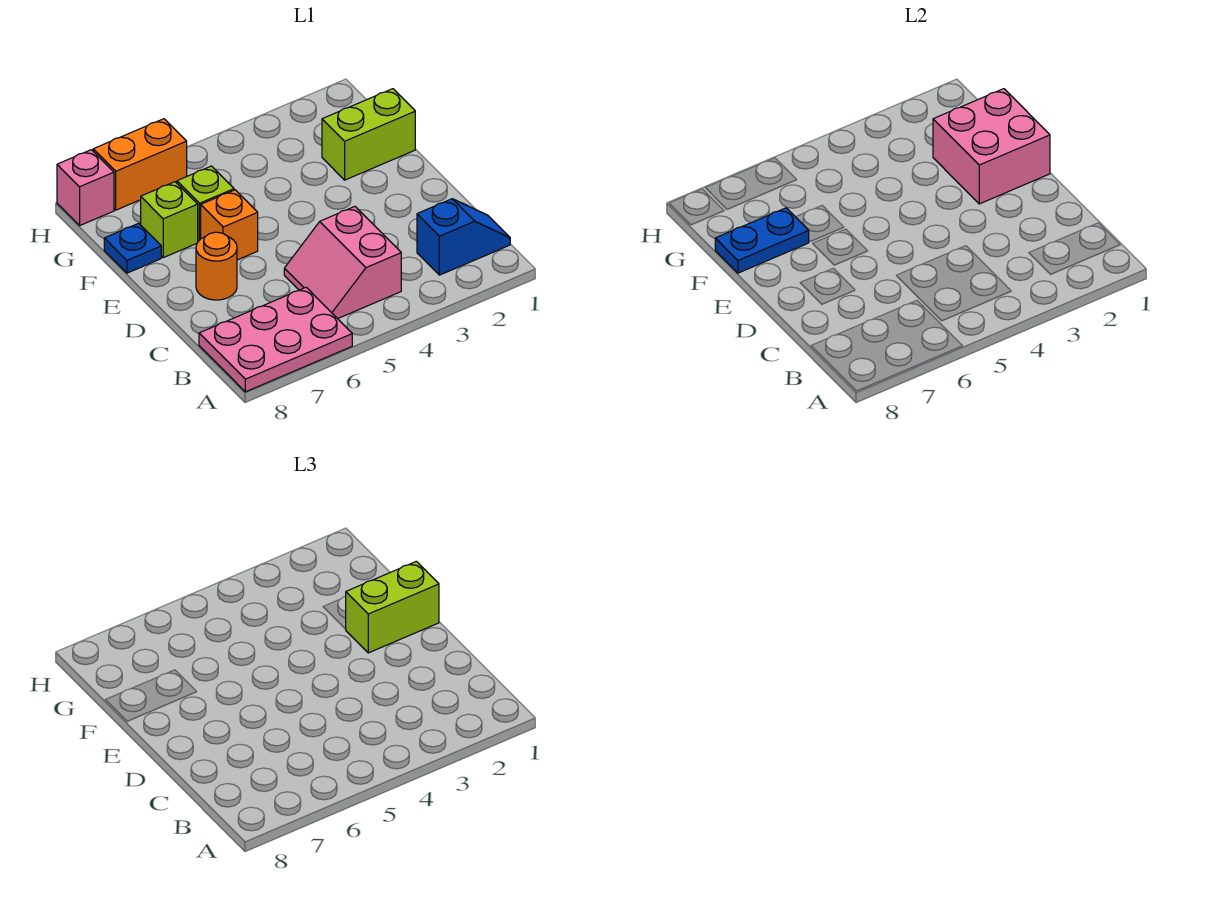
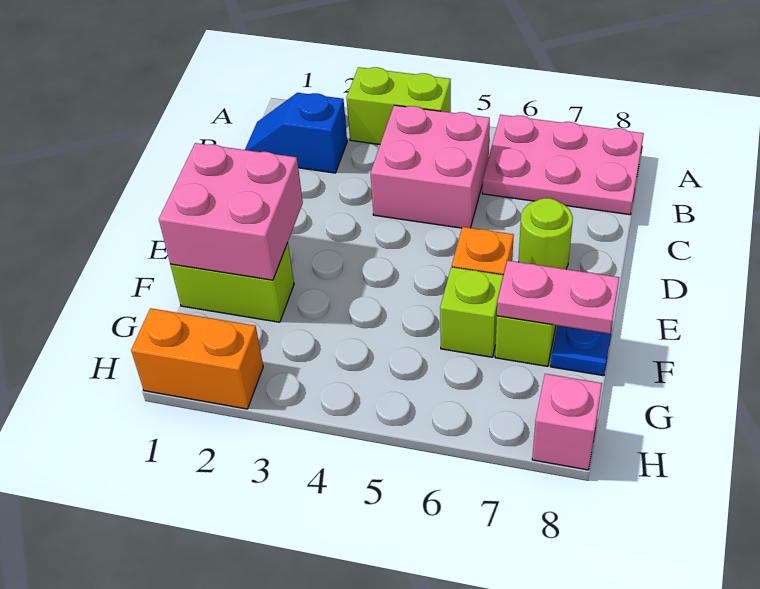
pink slope B4:C5 level 1 top 4 -> pink brick B4:C5 level 1
orange round brick D7 level 1 -> lime round brick D7 level 1
lime brick E1:E2 level 3 -> lime brick A3:A4 level 1
blue plate F7:F8 level 2 -> pink plate F7:F8 level 2
orange brick H6:H7 level 1 -> orange brick H1:H2 level 1

